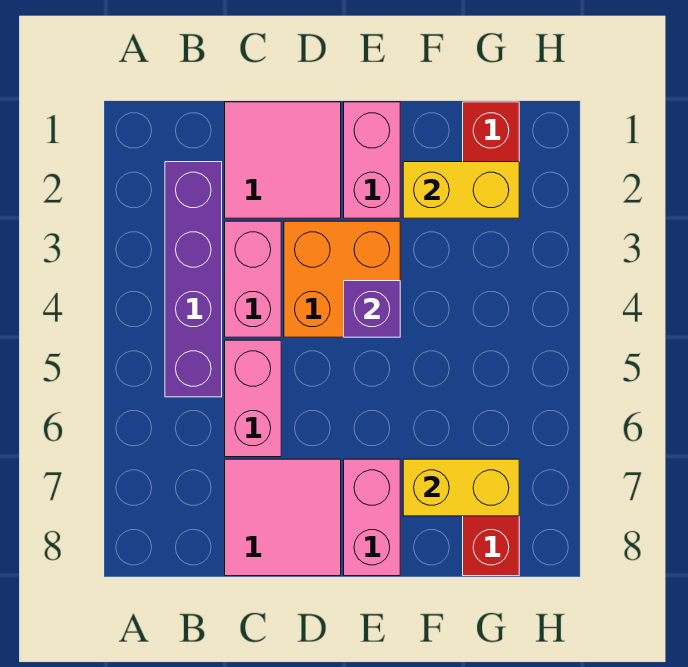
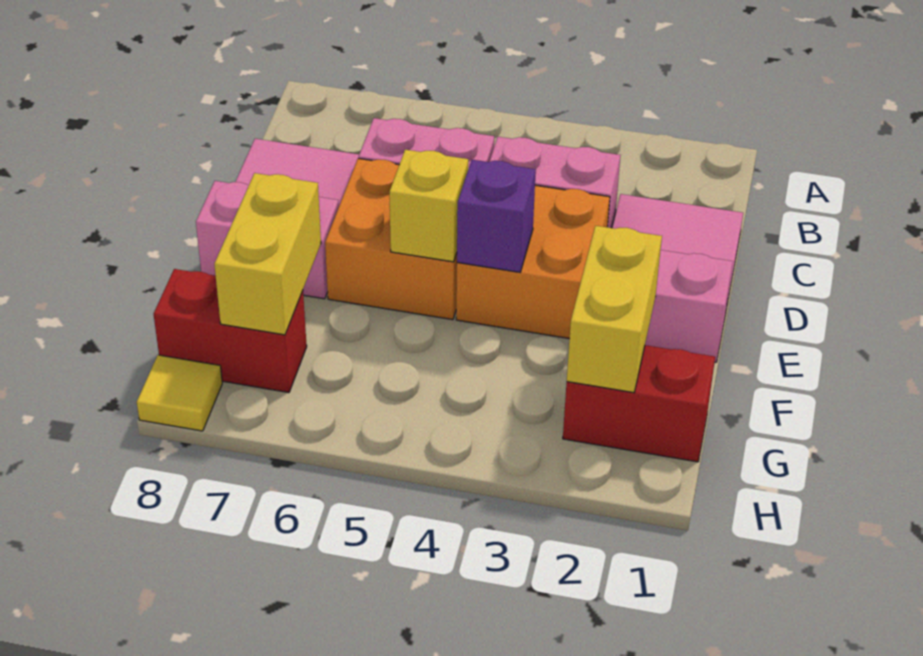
purple brick B2:B5 level 1 -> none
none -> orange brick D5:E6 level 1
none -> yellow brick E5 level 2
none -> yellow tile H8 level 1

